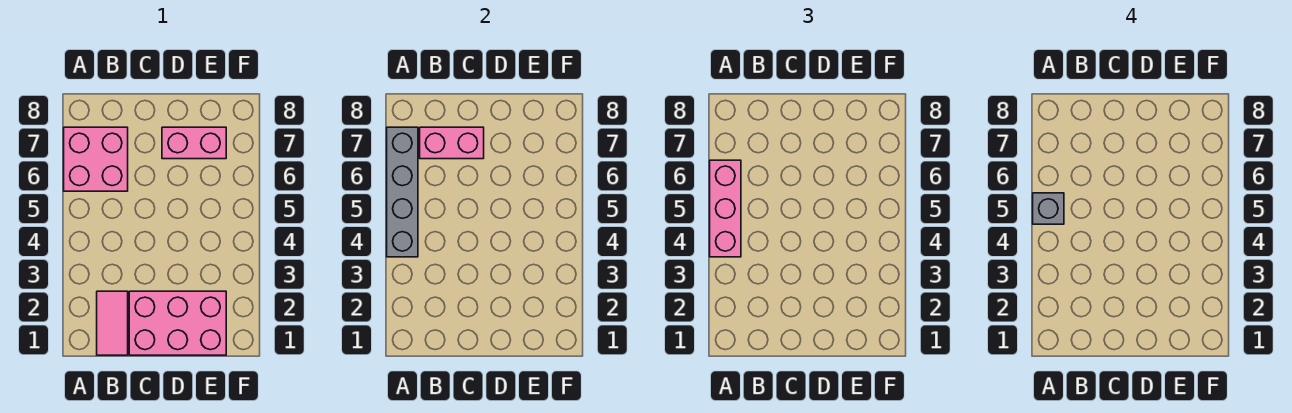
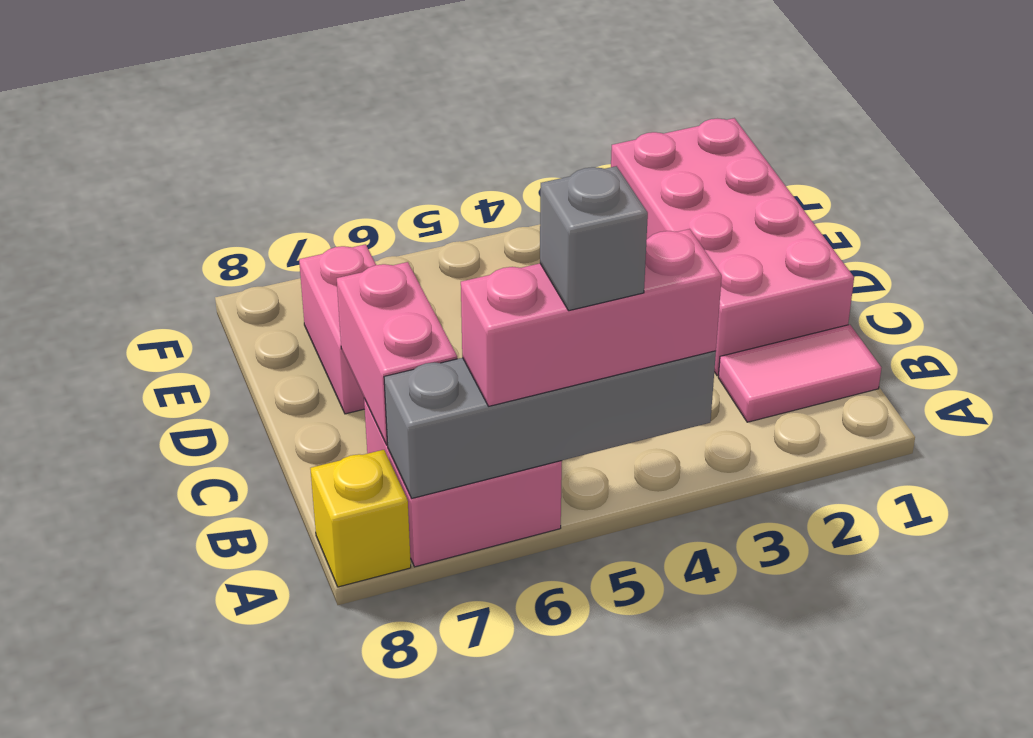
none -> yellow brick A8 level 1
pink brick C1:E2 level 1 -> pink brick C1:F2 level 1

